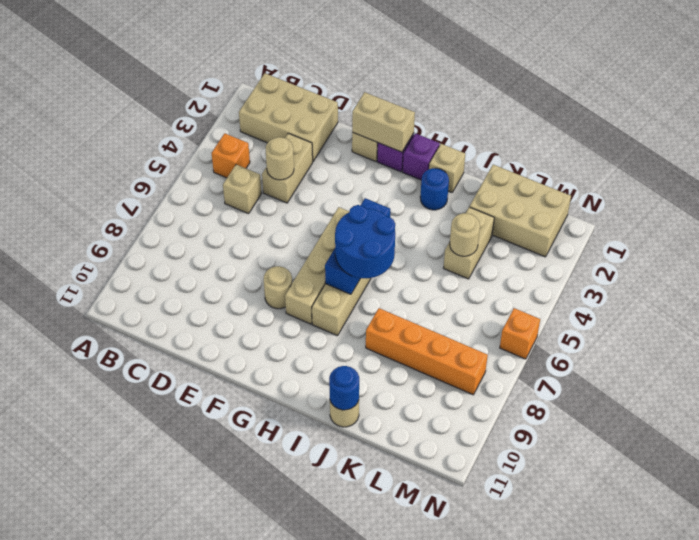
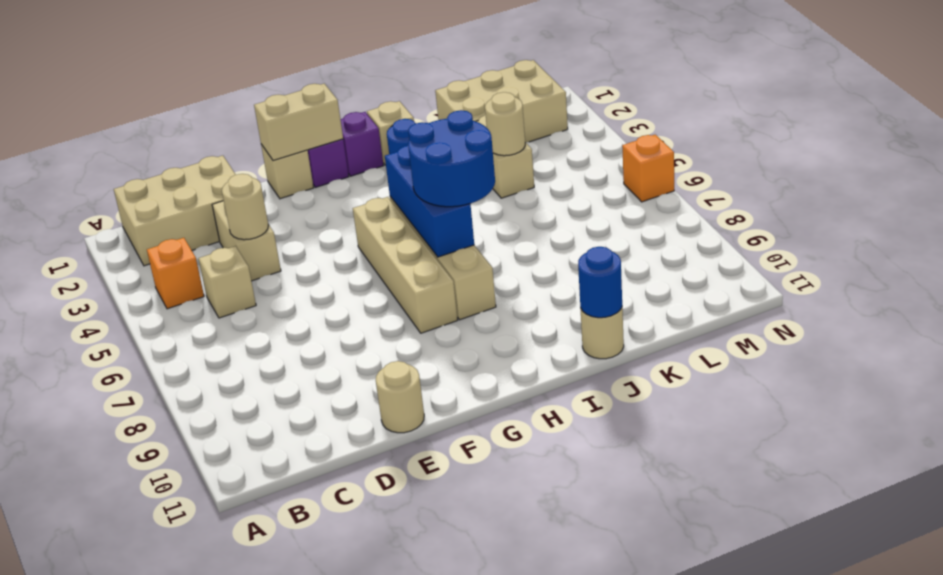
tan round brick F8 level 1 -> tan round brick E11 level 1
orange brick J8:M8 level 1 -> none

